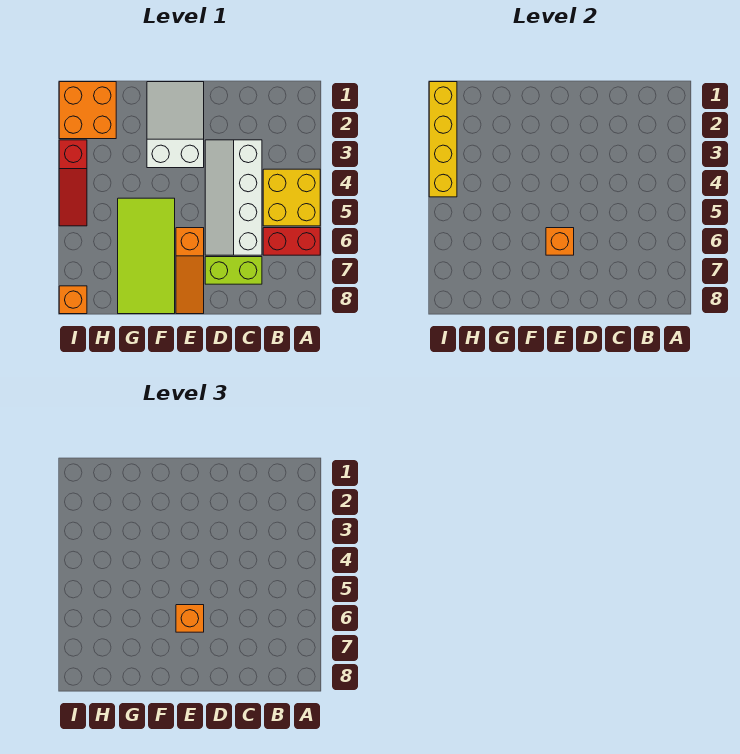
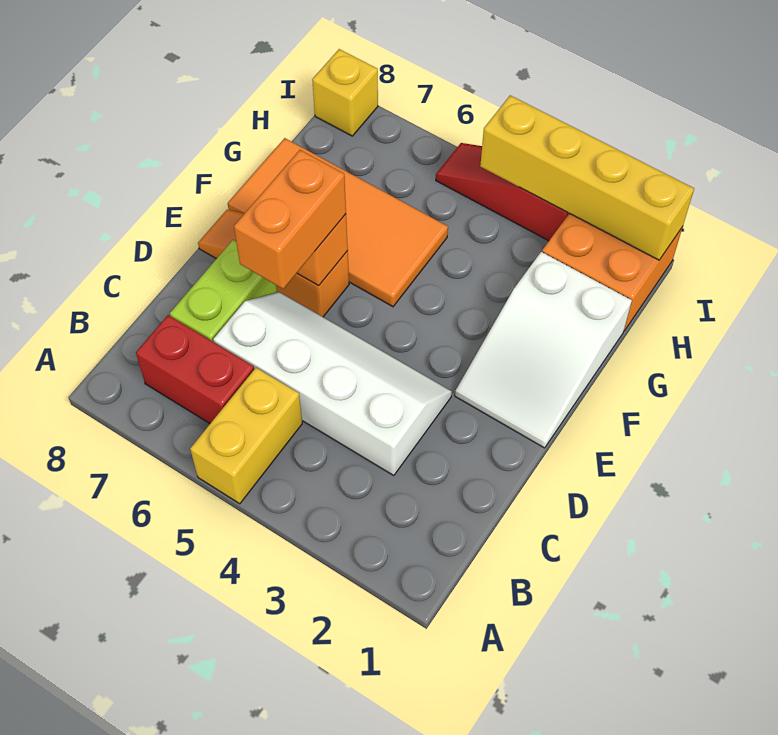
yellow brick A4:B5 level 1 -> yellow brick A5:B5 level 1
red brick A6:B6 level 1 -> red brick B6:B7 level 1
white slope E1:F3 level 1 top 3 -> white slope E1:G2 level 1 top G
orange brick E6 level 3 -> orange brick D6:E6 level 3
lime tile F5:G8 level 1 -> orange tile F5:G8 level 1
orange brick I8 level 1 -> yellow brick I8 level 1

